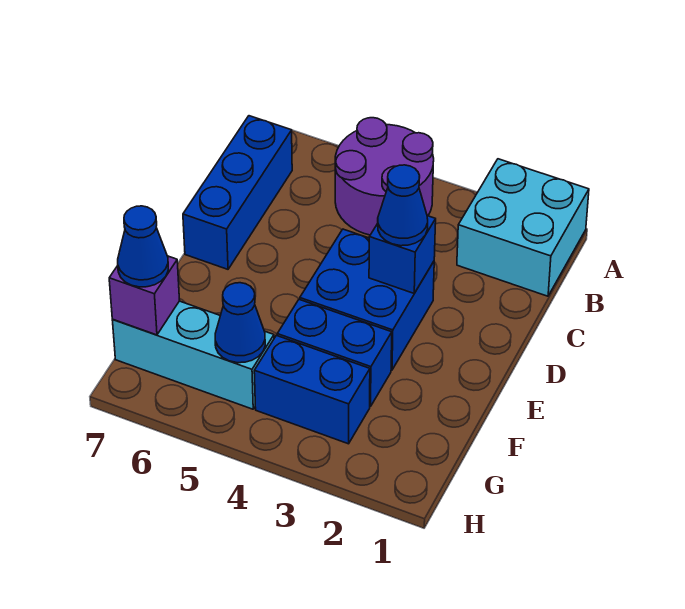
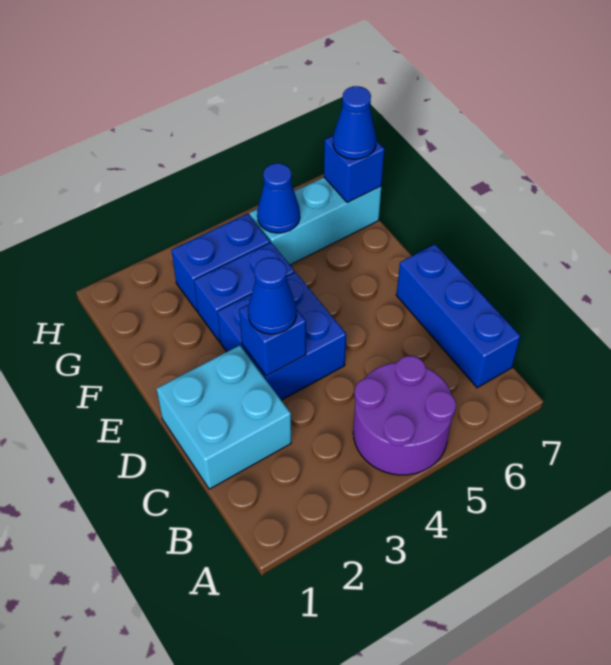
cyan brick A1:B2 level 1 -> cyan brick C1:D2 level 1
purple brick G7 level 2 -> blue brick G7 level 2

